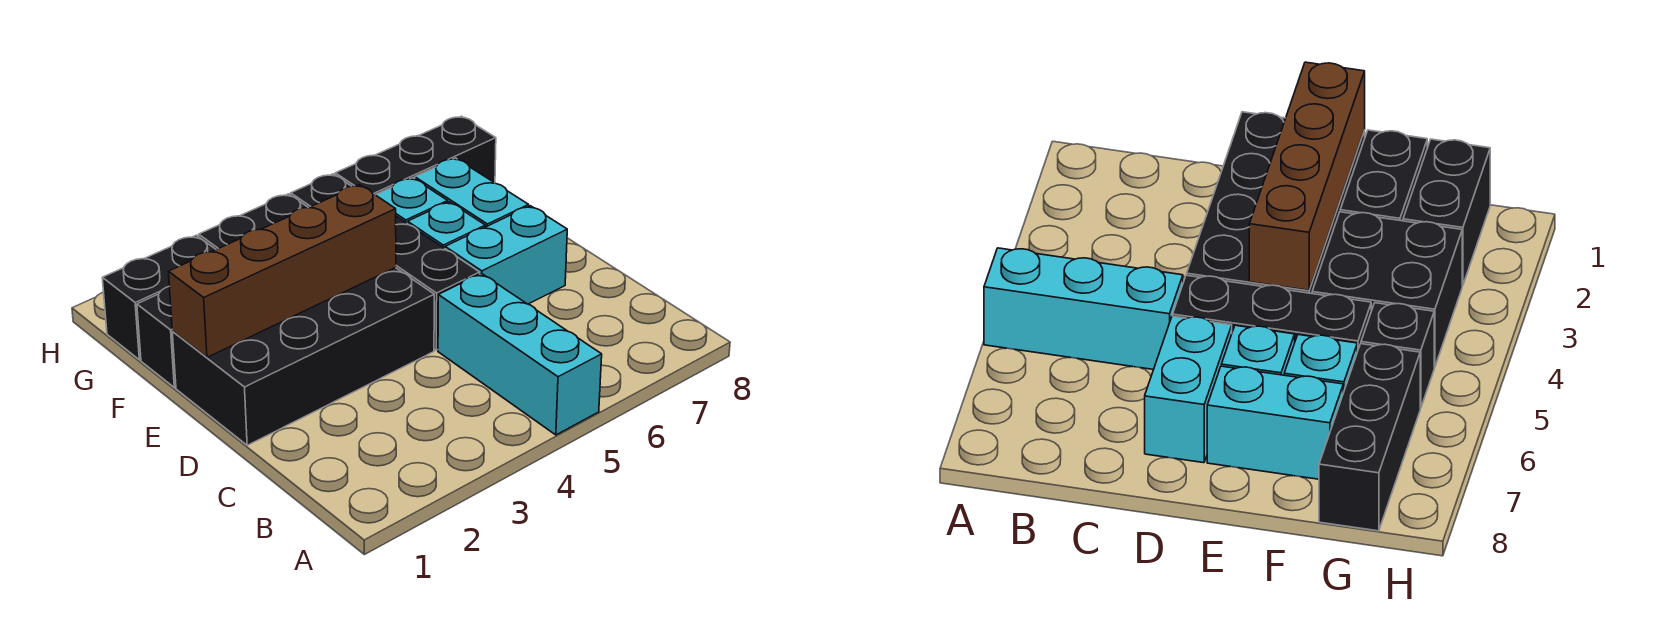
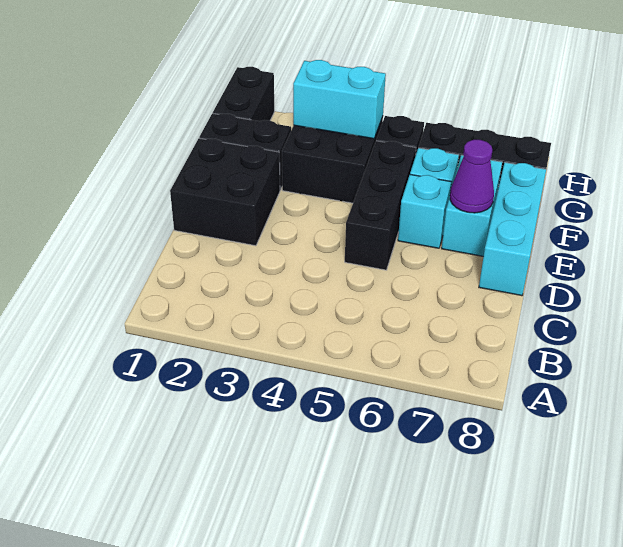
cyan brick A5:C5 level 1 -> cyan brick D8:F8 level 1
black brick D1:E4 level 1 -> black brick D1:E2 level 1
cyan brick D6:D7 level 1 -> cyan brick G3:G4 level 2
brown brick E1:E4 level 2 -> none
none -> purple cone E7 level 2
black brick G1:G2 level 1 -> black brick G1:H1 level 1

